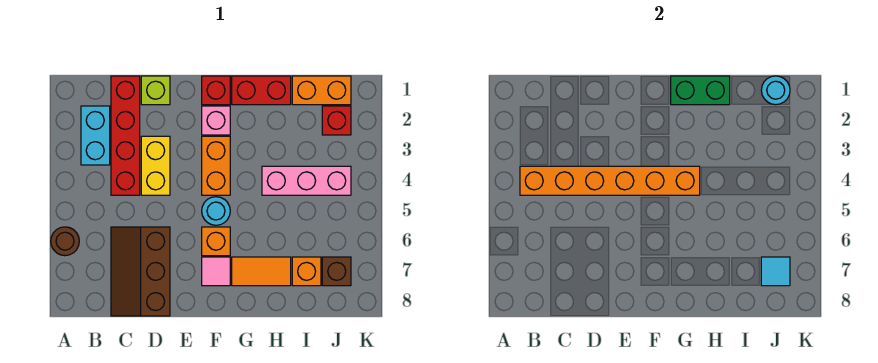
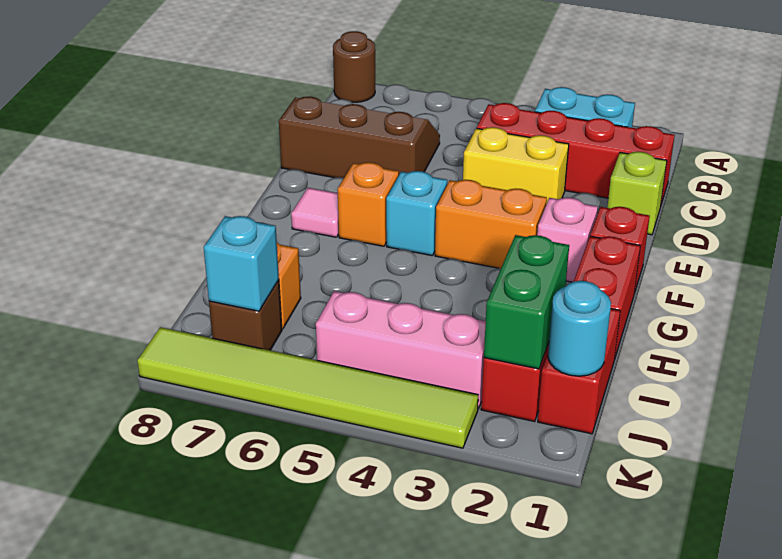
brown round brick A6 level 1 -> brown round brick A8 level 1
orange brick B4:G4 level 2 -> none
cyan round brick F5 level 1 -> cyan brick F5 level 1
green brick G1:H1 level 2 -> green brick I2:J2 level 2
orange tile G7:H7 level 1 -> none
pink brick H4:J4 level 1 -> pink brick J3:J5 level 1
orange brick I1:J1 level 1 -> red brick I1:J1 level 1
cyan tile J7 level 2 -> cyan brick J7 level 2
none -> lime tile K3:K8 level 1

